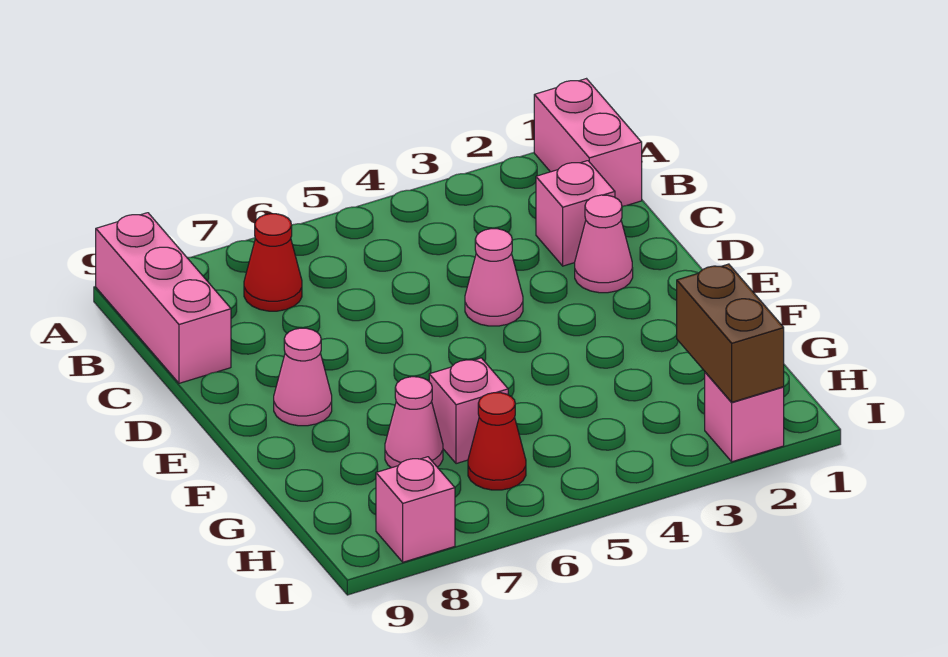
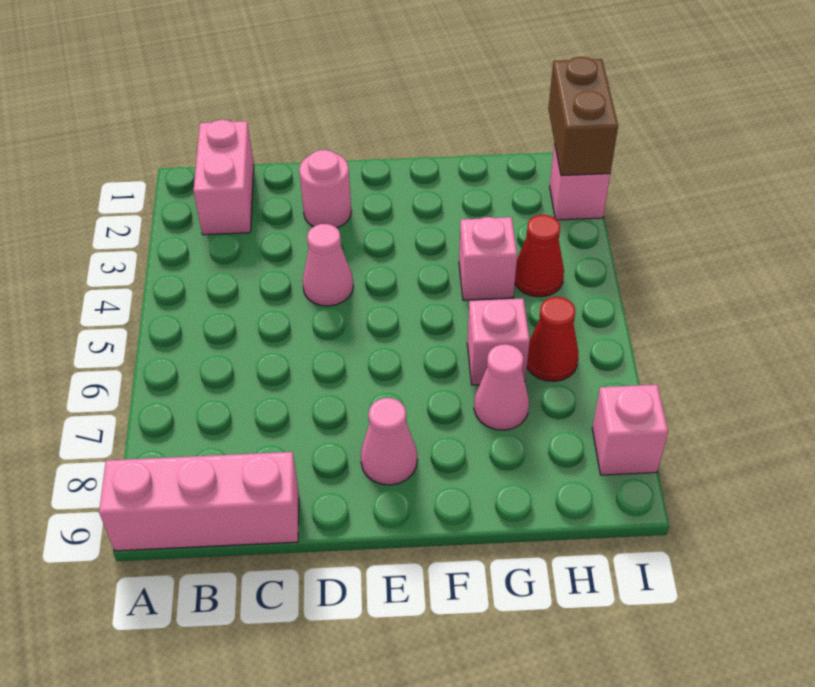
pink brick A1:B1 level 1 -> pink brick B1:B2 level 1
red cone B7 level 1 -> red cone H4 level 1
pink brick C2 level 1 -> pink brick G4 level 1
pink cone D2 level 1 -> pink round brick D2 level 1
brown brick H2:I2 level 2 -> brown brick I1:I2 level 2

